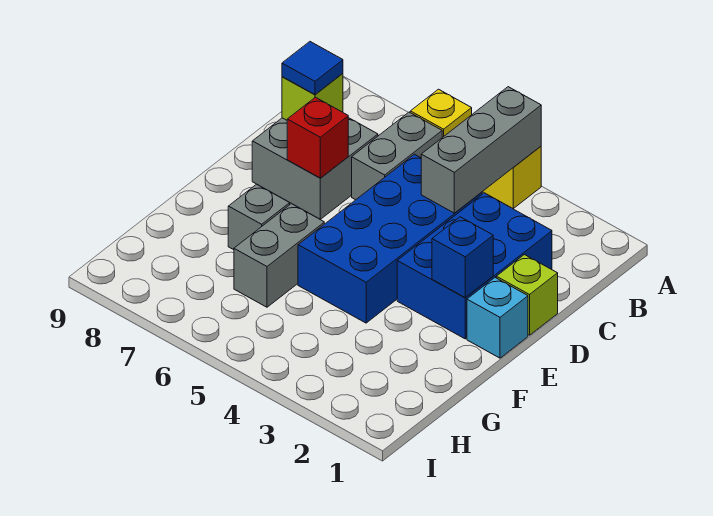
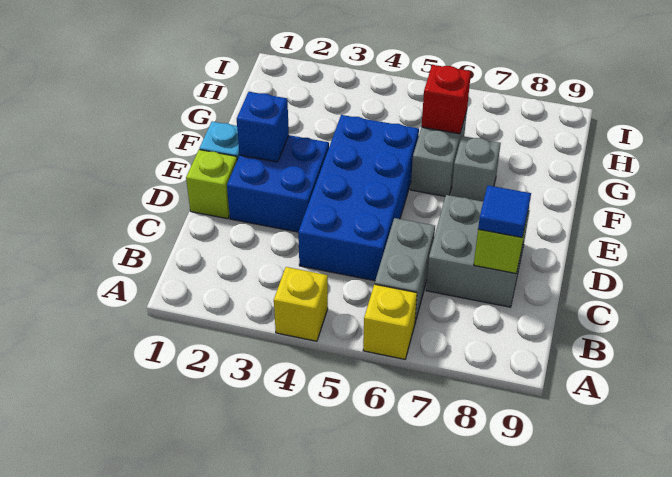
grey brick A4:C4 level 2 -> none
blue brick C2:E3 level 1 -> blue brick D2:E3 level 1
red brick D7 level 2 -> red brick G6 level 2

